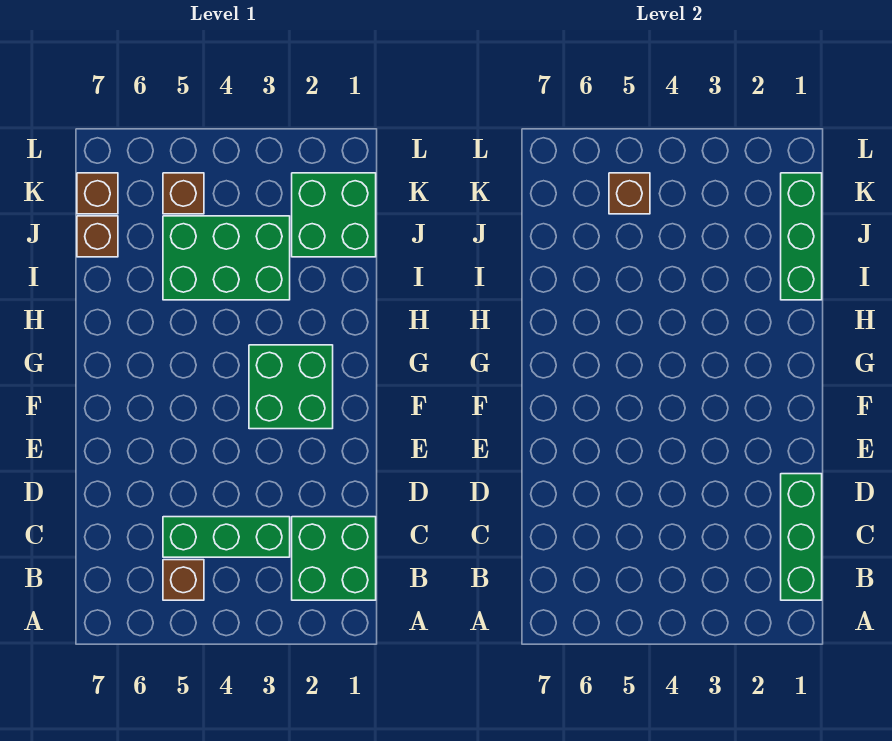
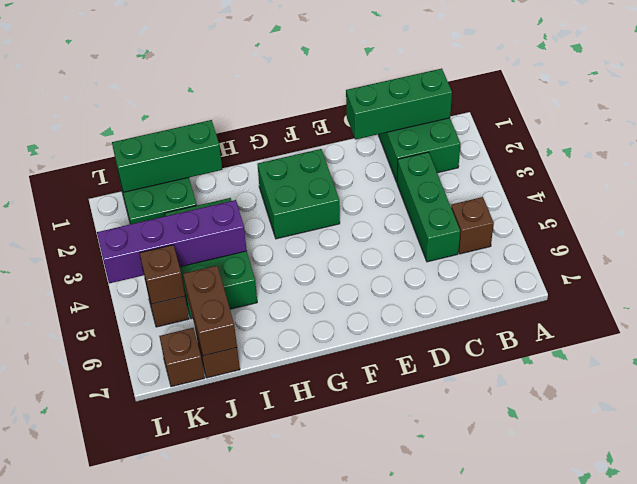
none -> purple brick I4:L4 level 2
none -> brown brick J6:J7 level 2

